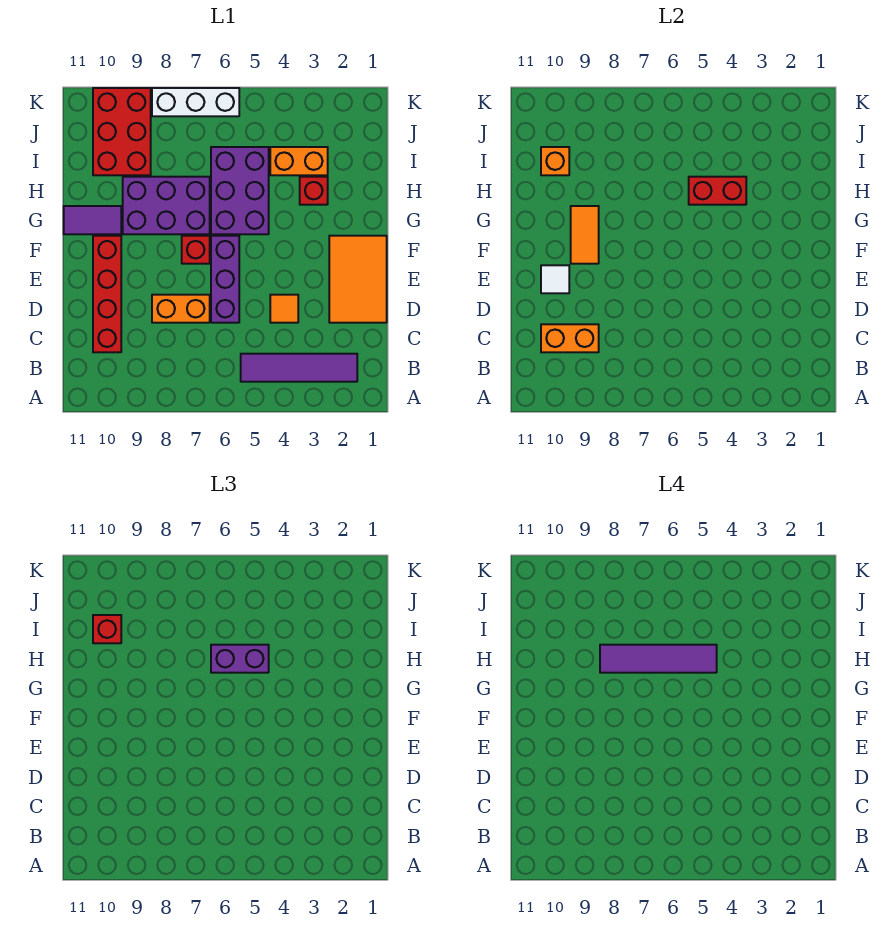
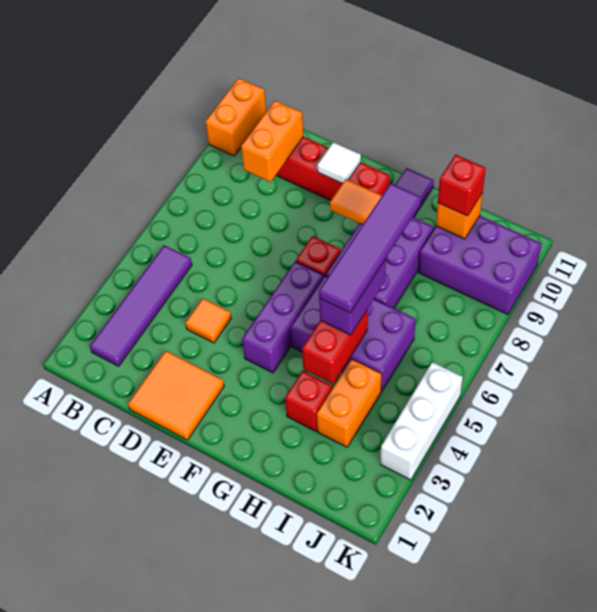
orange tile D1:F2 level 1 -> orange tile D1:E2 level 1
purple brick D6:F6 level 1 -> purple brick F4:F6 level 1
orange brick D7:D8 level 1 -> orange brick A10:A11 level 1
red brick I9:K10 level 1 -> purple brick I9:K10 level 1
white brick K6:K8 level 1 -> white brick K3:K5 level 1

